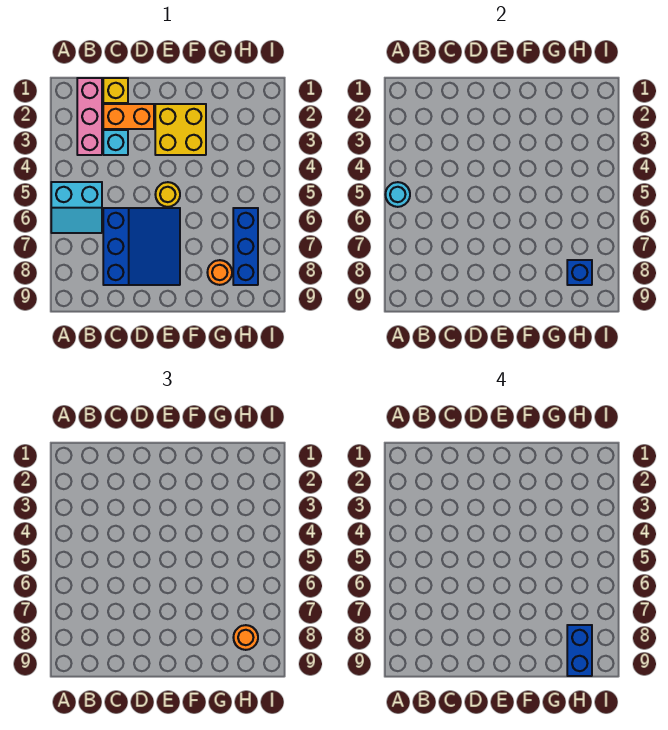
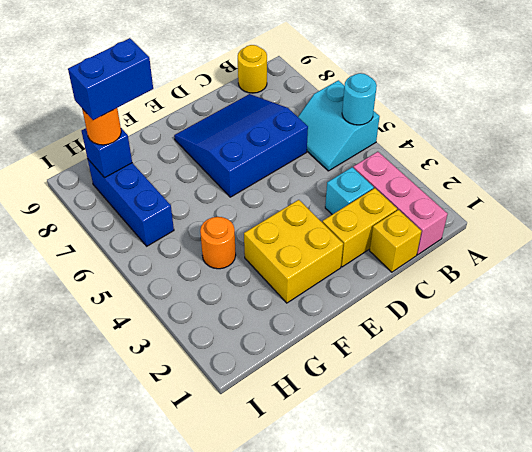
cyan slope A5:B6 level 1 top 5 -> cyan slope A5:B6 level 1 top A
orange brick C2:D2 level 1 -> yellow brick C2:D2 level 1
blue slope C6:E8 level 1 top C -> blue slope C6:E8 level 1 top 6
yellow round brick E5 level 1 -> yellow round brick B9 level 1
orange round brick G8 level 1 -> orange round brick G4 level 1
blue brick H8:H9 level 4 -> blue brick G8:H8 level 4

